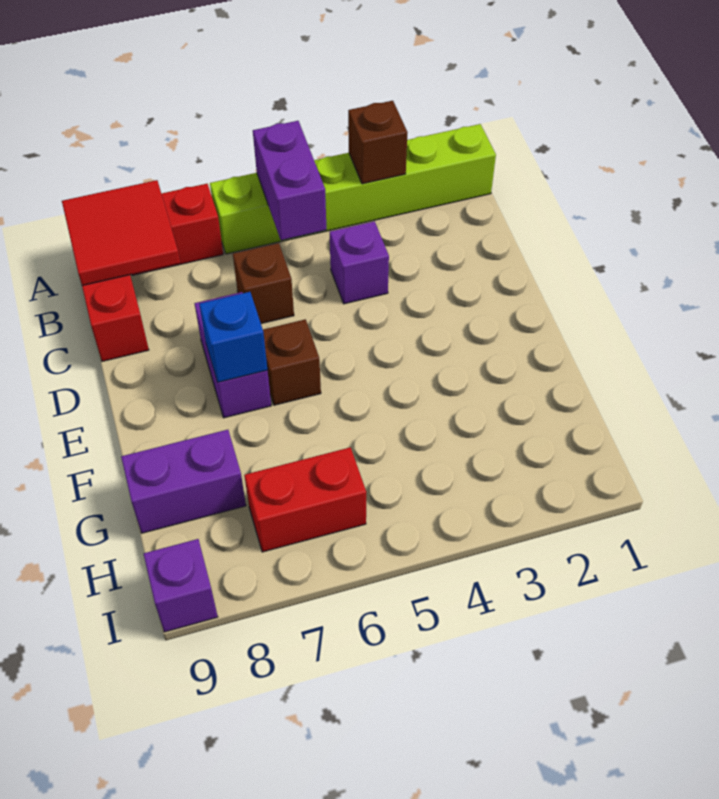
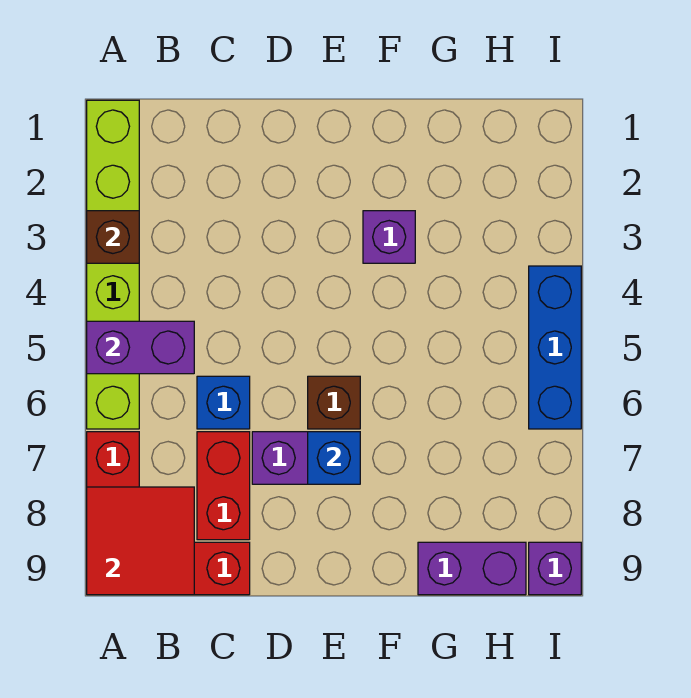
purple brick C4 level 1 -> purple brick F3 level 1
brown brick C6 level 1 -> blue brick C6 level 1
purple brick G8:G9 level 1 -> purple brick G9:H9 level 1
red brick H6:H7 level 1 -> red brick C7:C8 level 1
none -> blue brick I4:I6 level 1

